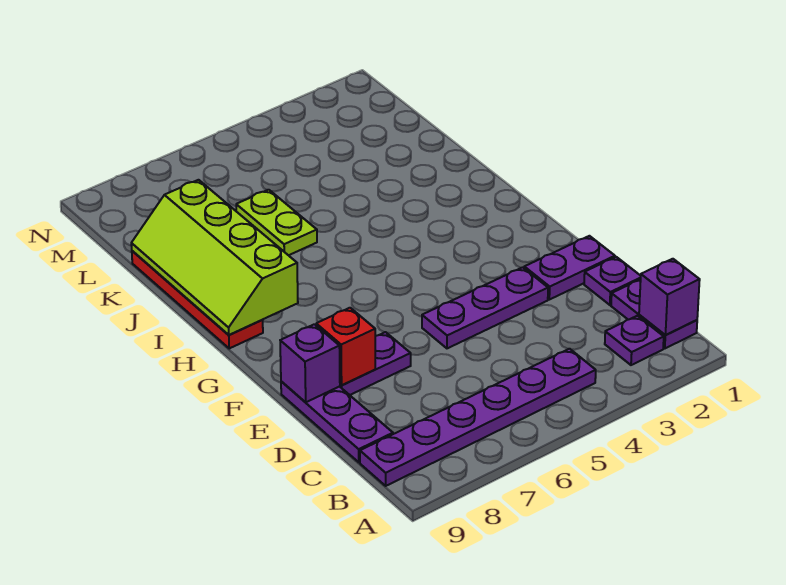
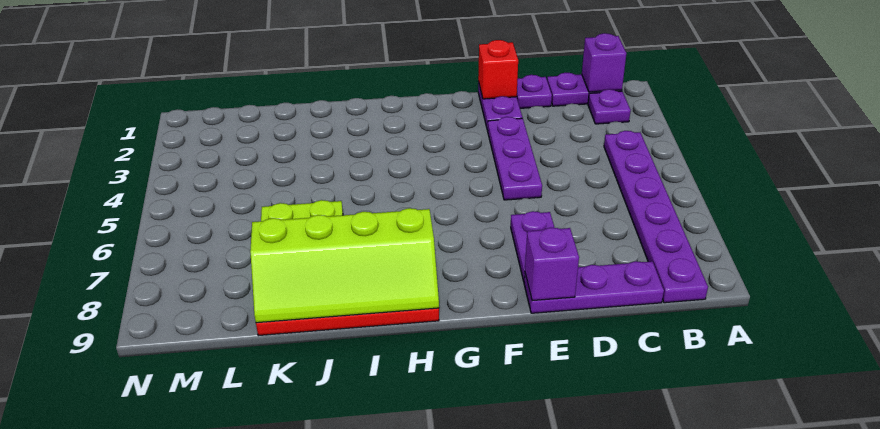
red brick E8 level 2 -> red brick E1 level 2

